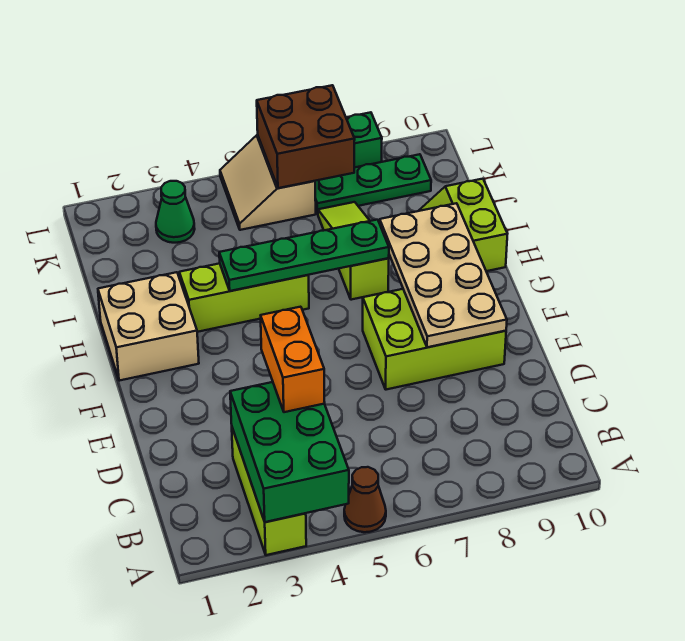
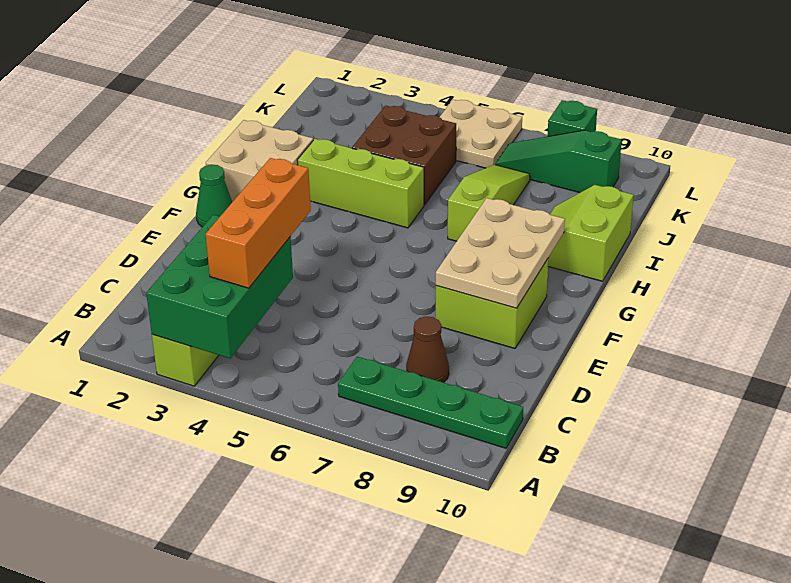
brown cone A5 level 1 -> brown cone C8 level 1
orange brick C4:D4 level 3 -> orange brick B4:D4 level 3
lime brick E7:F9 level 1 -> lime brick E8:F9 level 1
tan plate E8:H9 level 2 -> tan plate E8:G9 level 2
green plate H4:H7 level 2 -> green plate B7:B10 level 1
green cone K3 level 1 -> green cone F1 level 1
tan slope K5:L6 level 1 top 6 -> tan plate K5:L6 level 1
brown brick K6:L7 level 2 -> brown brick I4:J5 level 1
green plate K7:K9 level 1 -> green slope K7:K9 level 1 top 9

